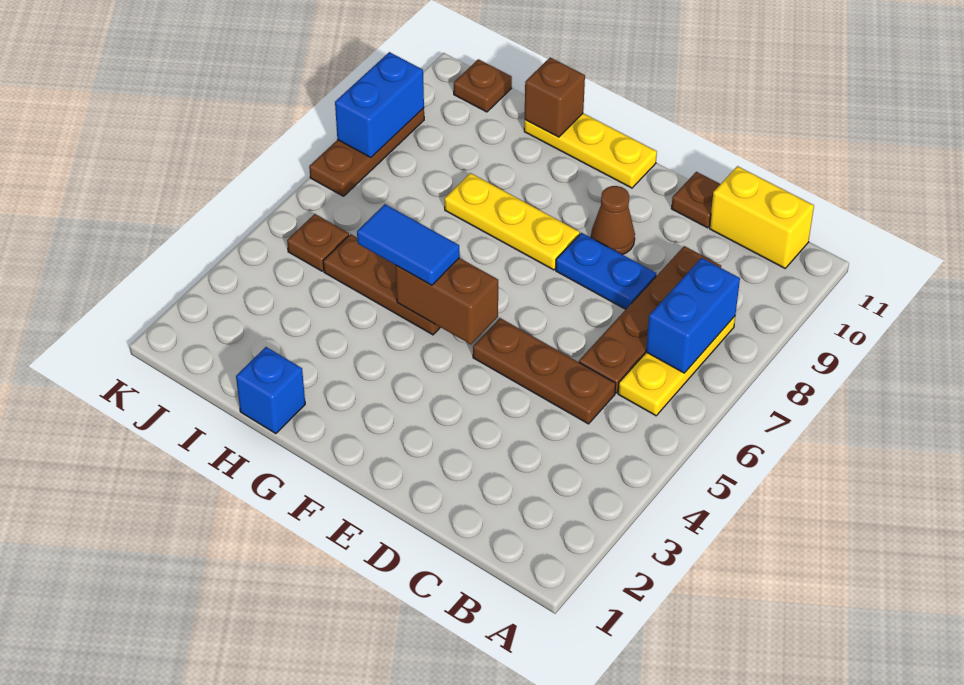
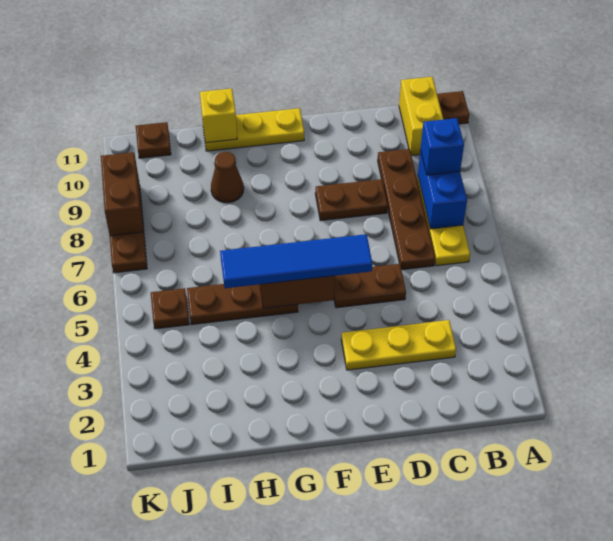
yellow brick B11:C11 level 1 -> yellow brick B10:B11 level 1
brown plate C5:E5 level 1 -> brown plate D5:E5 level 1
blue plate D8:E8 level 1 -> brown plate D8:E8 level 1
brown plate D11 level 1 -> brown plate A11 level 1
brown cone E9 level 1 -> brown cone H9 level 1
yellow plate F8:H8 level 1 -> yellow plate C3:E3 level 1
blue tile G5:H5 level 3 -> blue tile E5:H5 level 3
blue brick H1 level 1 -> blue brick B8 level 3
brown brick H11 level 2 -> yellow brick H11 level 2
blue brick K8:K9 level 2 -> brown brick K8:K9 level 2

